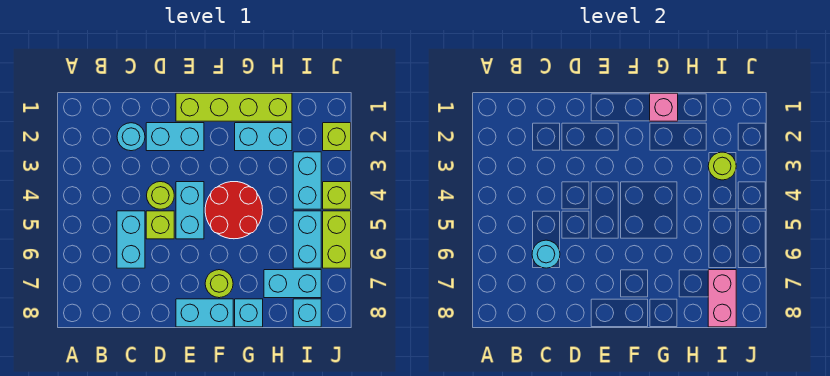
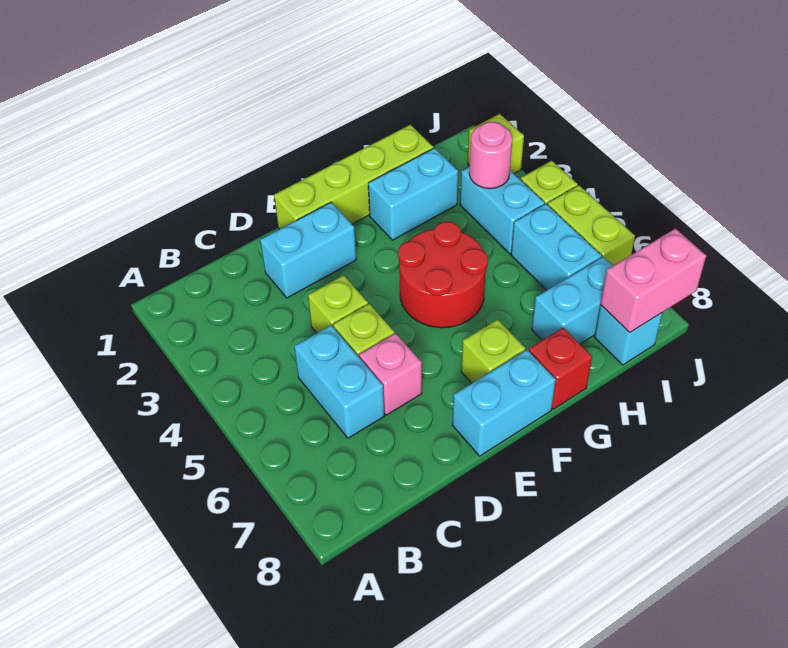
cyan round brick C2 level 1 -> none
cyan round brick C6 level 2 -> none
lime round brick D4 level 1 -> lime brick D4 level 1
cyan brick E4:E5 level 1 -> none
lime round brick F7 level 1 -> lime brick F7 level 1
pink brick G1 level 2 -> pink brick D6 level 1
cyan brick G8 level 1 -> red brick G8 level 1
lime round brick I3 level 2 -> pink round brick I3 level 2
pink brick I7:I8 level 2 -> pink brick I8:J8 level 2

